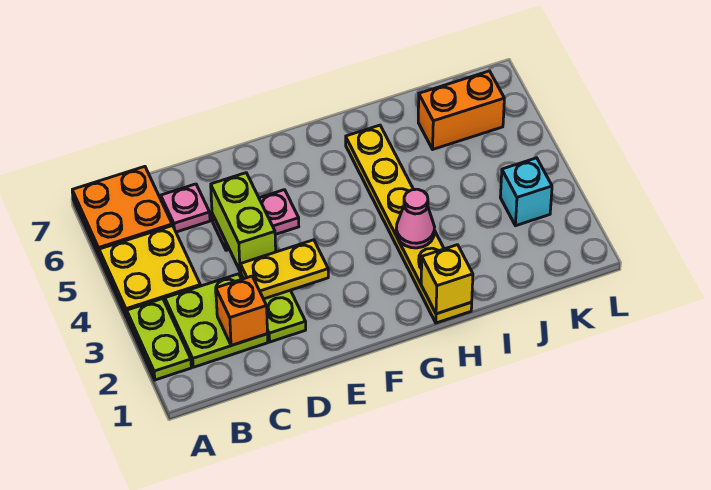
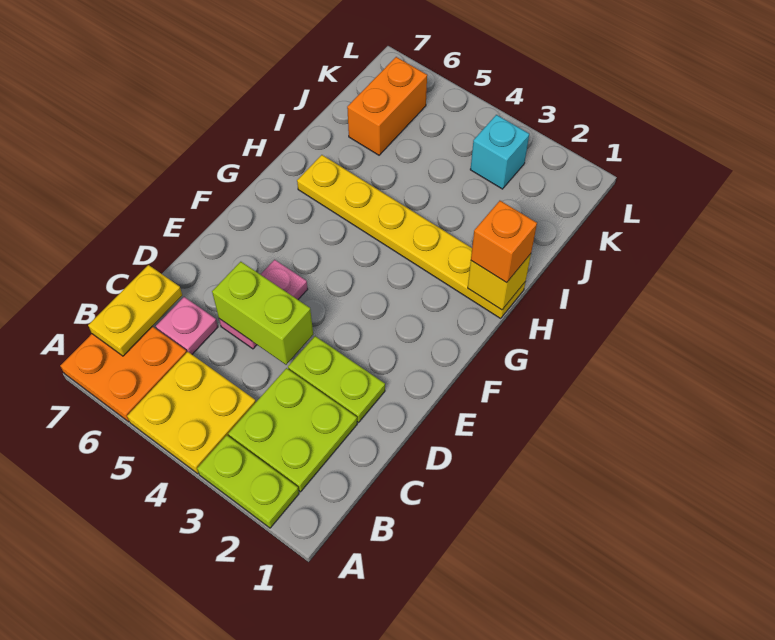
orange brick C2 level 2 -> orange brick H1 level 3
yellow plate D3:E3 level 2 -> yellow plate B7:C7 level 2
pink cone H3 level 2 -> none

